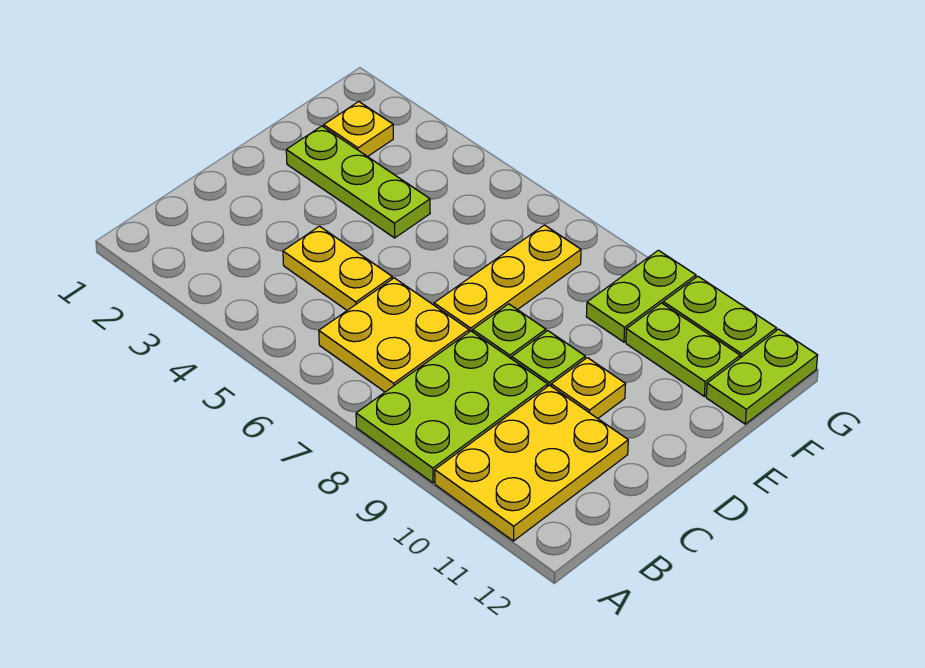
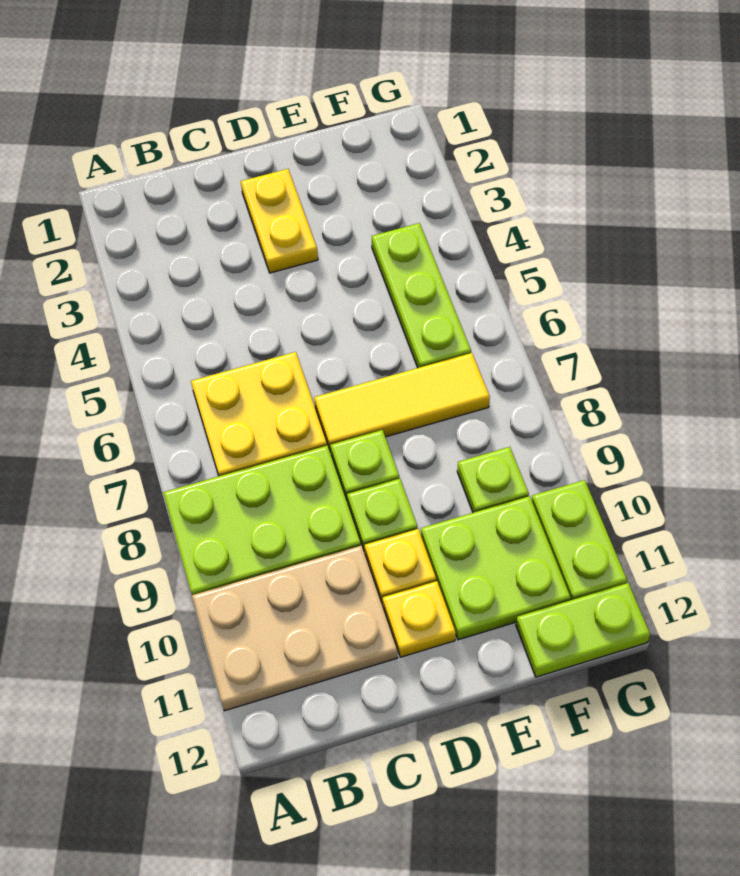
yellow plate A10:C11 level 1 -> tan plate A10:C11 level 1
yellow plate C4:C5 level 1 -> yellow plate D2:D3 level 1
yellow plate D7:F7 level 1 -> yellow tile D7:F7 level 1
lime plate E2:E4 level 1 -> lime plate F4:F6 level 1
yellow plate F2 level 1 -> yellow plate D11 level 1
lime plate F9:G9 level 1 -> lime plate F9 level 1
lime plate F10:F11 level 1 -> lime plate E10:F11 level 1

